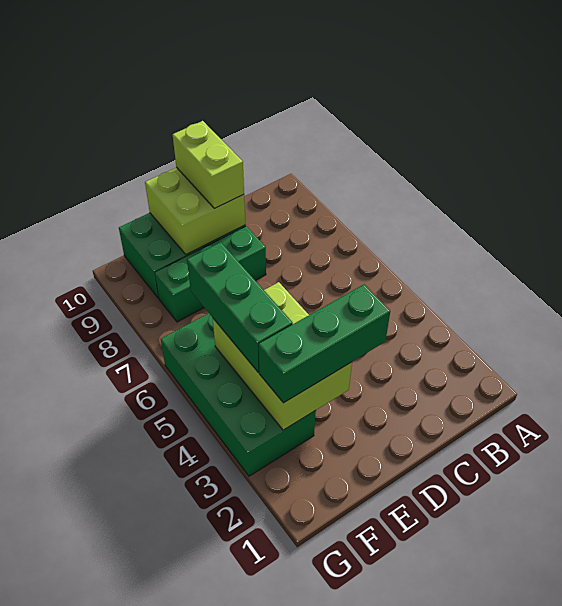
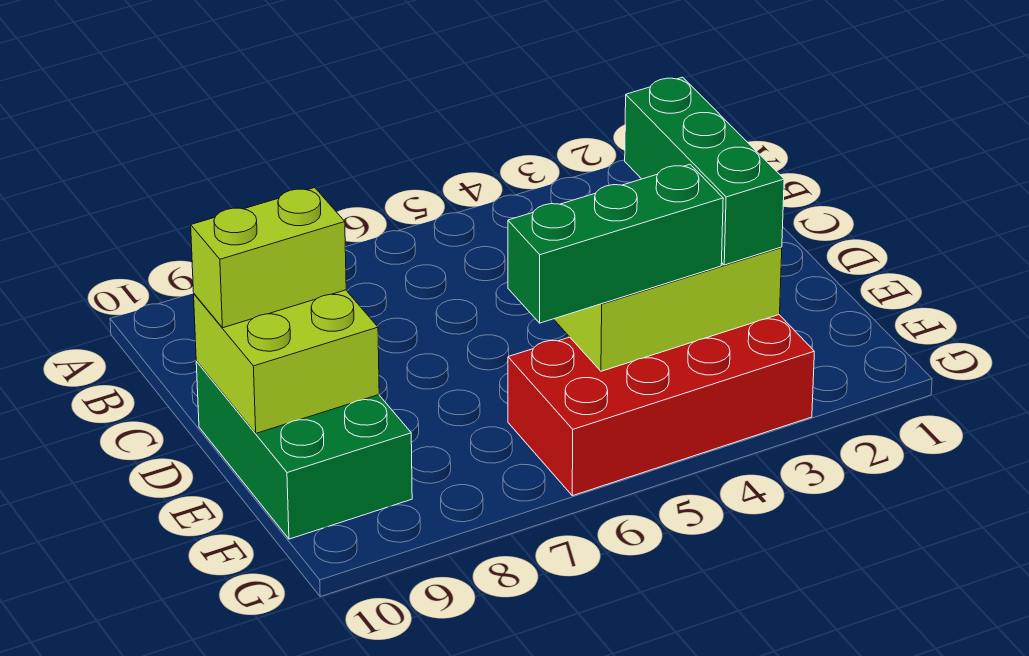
green brick D8:F8 level 1 -> none
green brick F3:G6 level 1 -> red brick F3:G6 level 1

